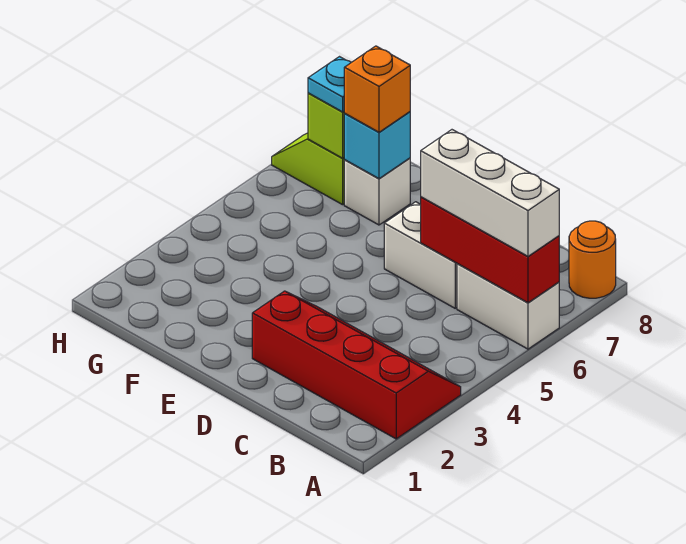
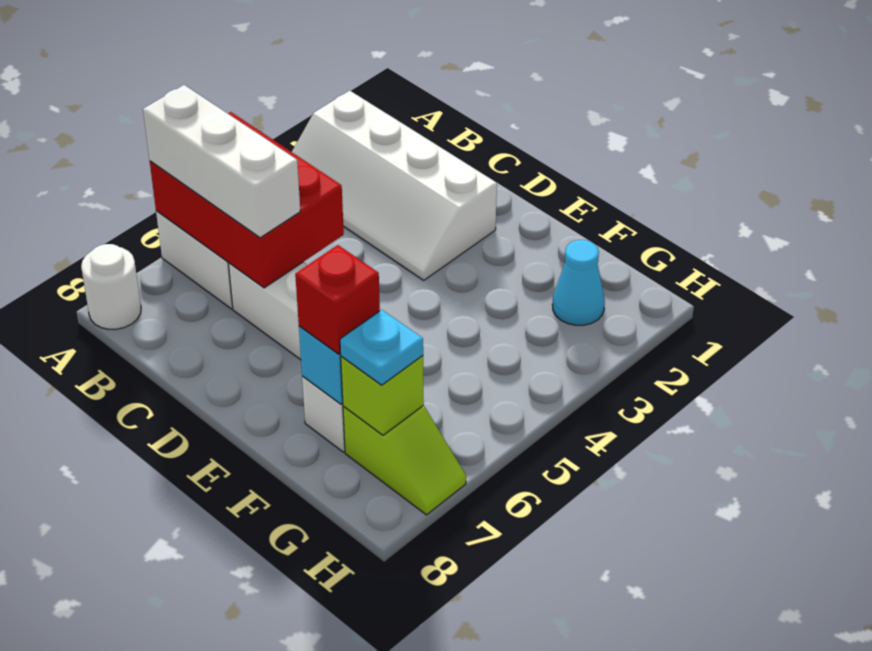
red slope A2:D3 level 1 top 2 -> white slope A2:D3 level 1 top 2
red brick A6:C6 level 2 -> red brick A5:C6 level 2
orange round brick A8 level 1 -> white round brick A8 level 1
orange brick F7 level 3 -> red brick F7 level 3
none -> cyan cone G2 level 1

